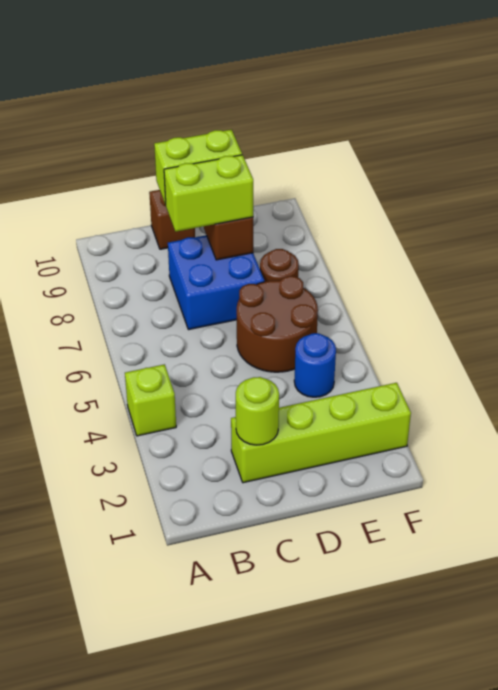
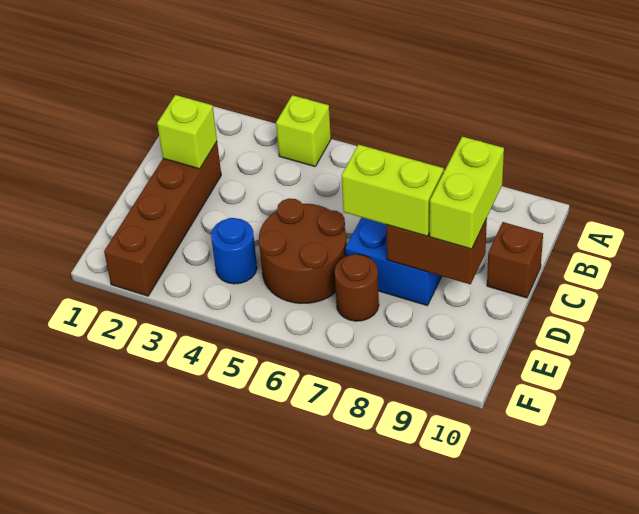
lime brick C2:F2 level 1 -> brown brick C2:F2 level 1
lime round brick C2 level 2 -> lime brick C2 level 2
lime brick C8:D8 level 3 -> lime brick D7:D8 level 3

